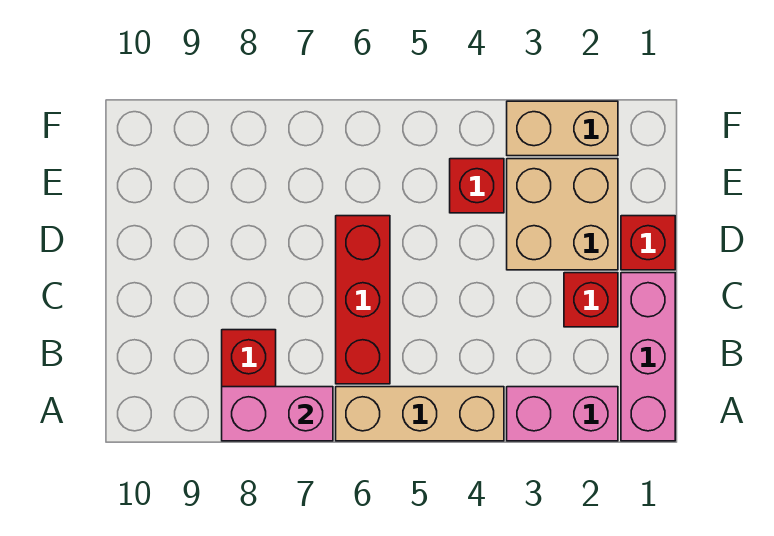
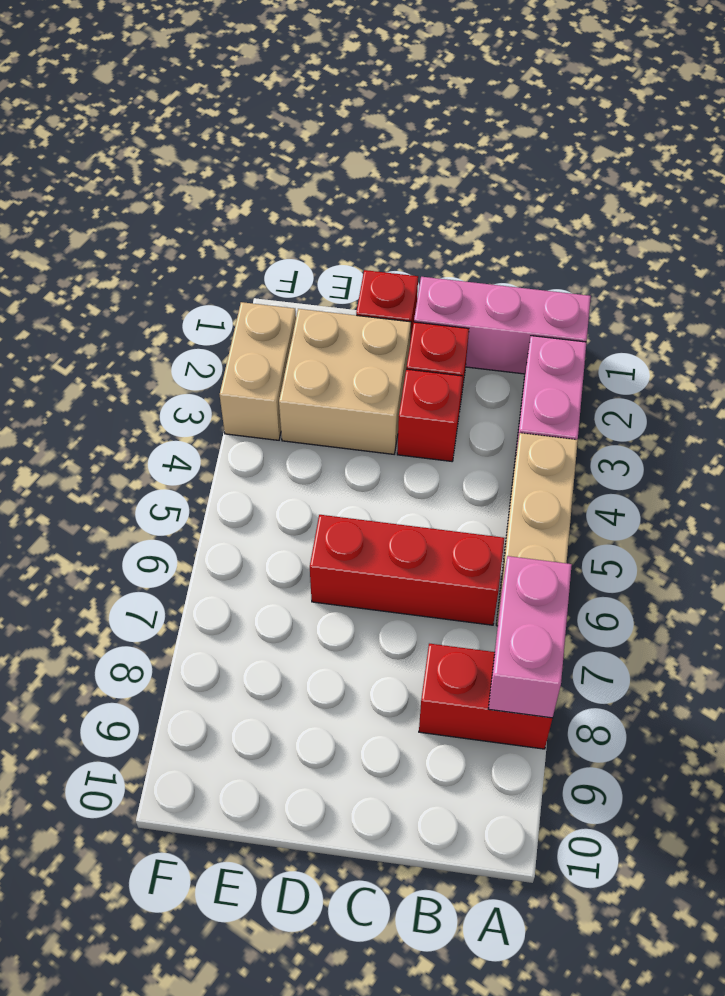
red brick E4 level 1 -> red brick C3 level 1

